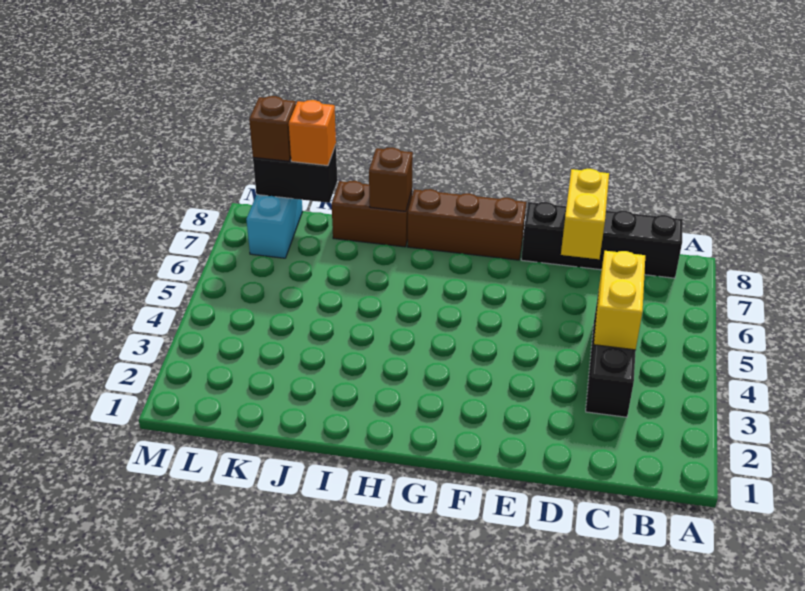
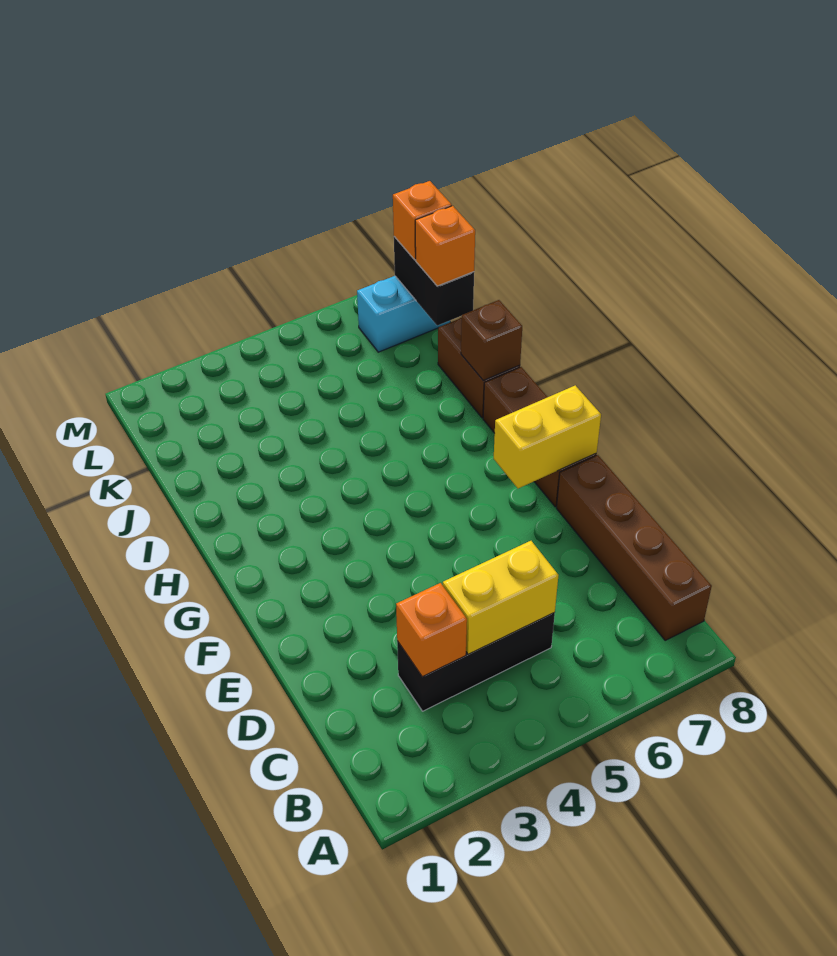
black brick B8:E8 level 1 -> brown brick B8:E8 level 1
none -> orange brick C3 level 2
yellow brick D7:D8 level 2 -> yellow brick F7:F8 level 2
brown brick L8 level 3 -> orange brick L8 level 3

